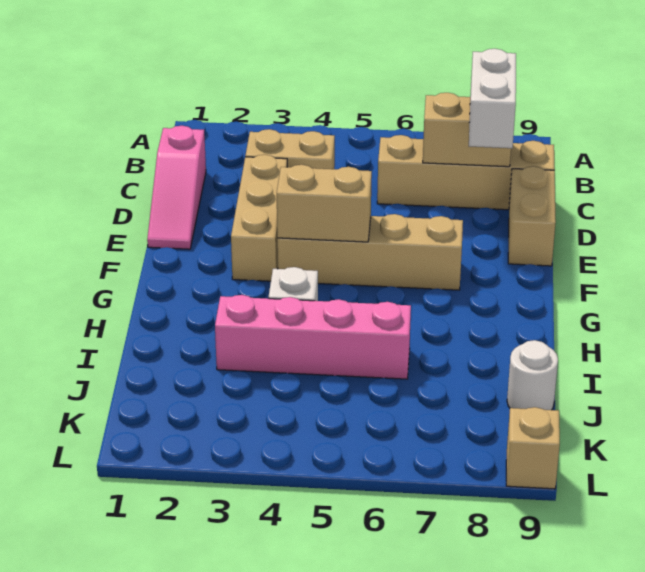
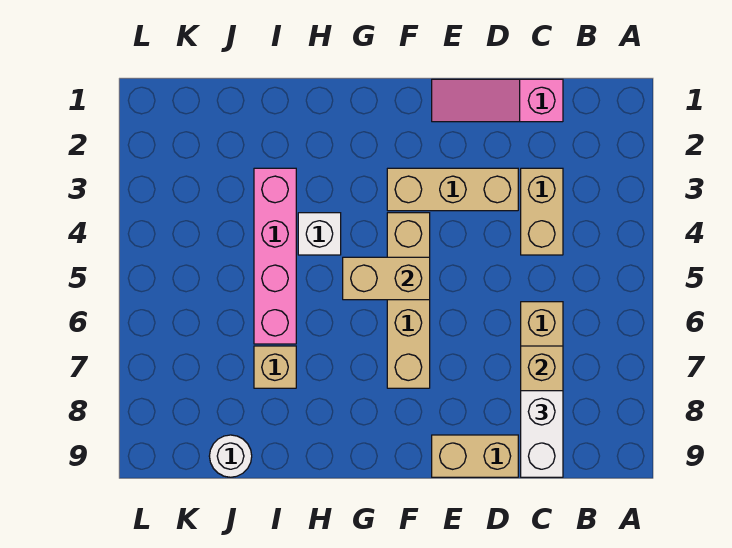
white brick C8:D8 level 3 -> white brick C8:C9 level 3
tan brick F4:F5 level 2 -> tan brick F5:G5 level 2
tan brick L9 level 1 -> tan brick I7 level 1

